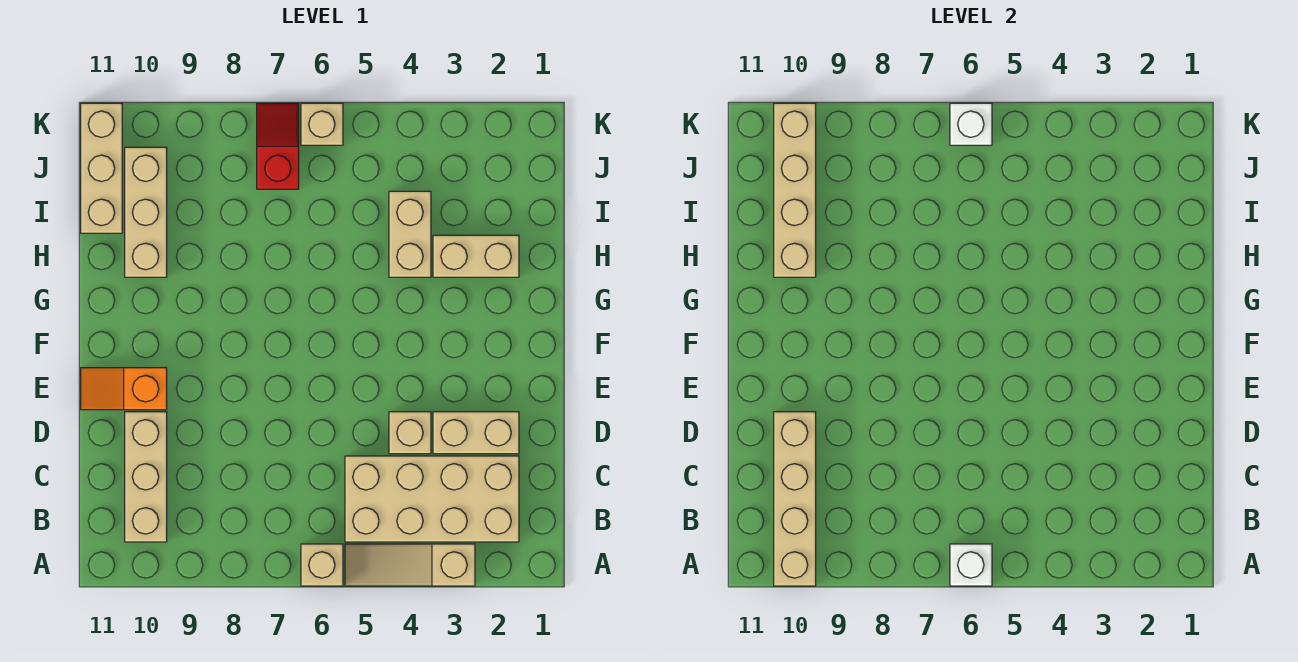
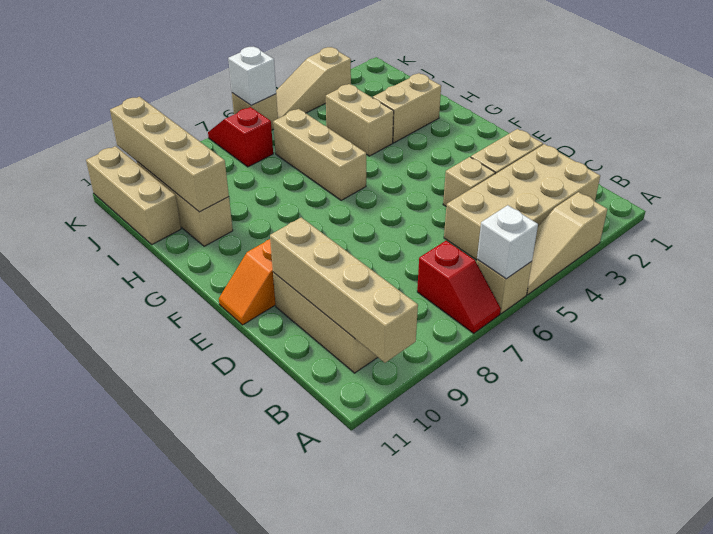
none -> red slope A7:B7 level 1 top B
none -> tan brick G6:I6 level 1
none -> tan slope K3:K5 level 1 top 3

